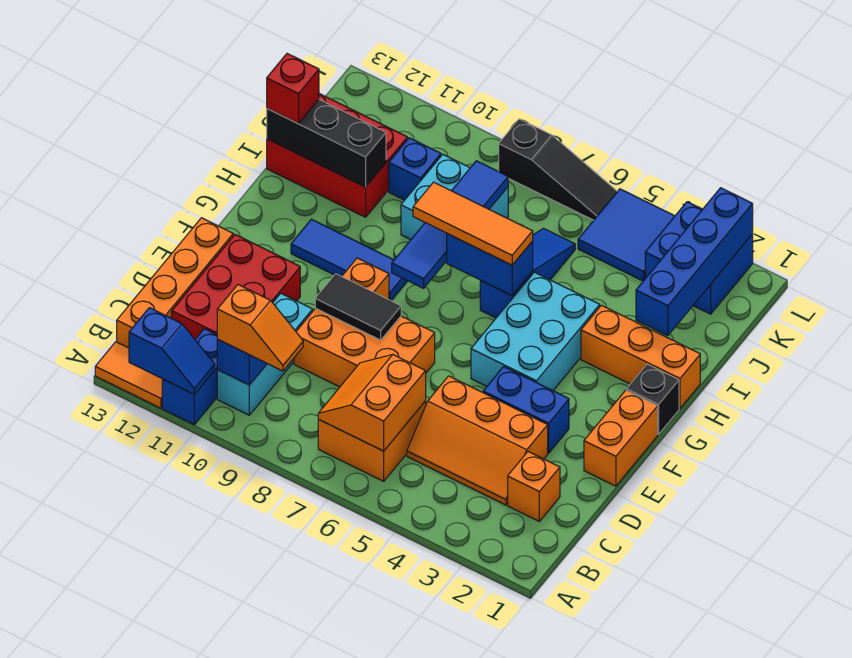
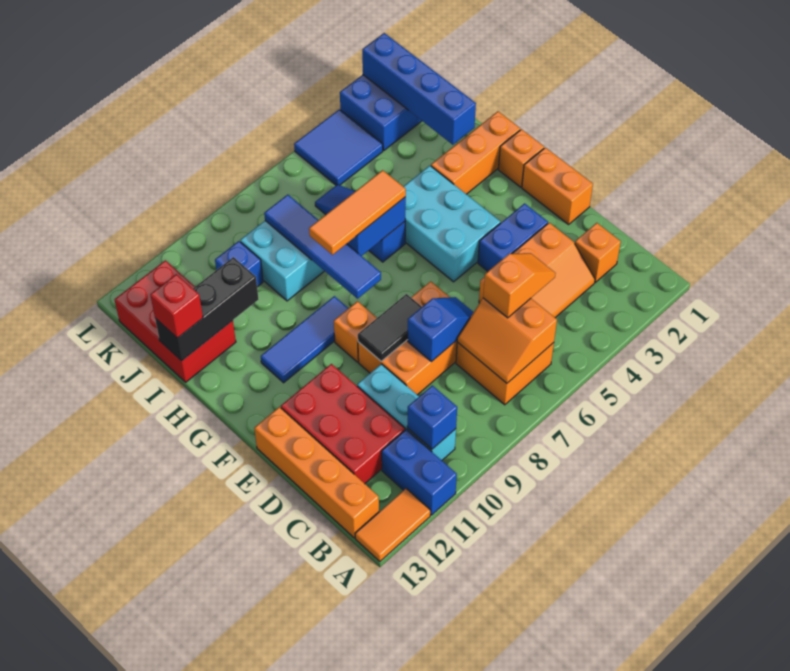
blue slope A11:A12 level 2 top 12 -> blue slope D7:D8 level 2 top 8
orange slope B9:B10 level 3 top 10 -> orange slope C5:C6 level 3 top 6
black brick G1 level 1 -> orange brick G1 level 1
red brick I11:J13 level 1 -> red brick I12:K13 level 1
black slope L6:L8 level 1 top 8 -> none

